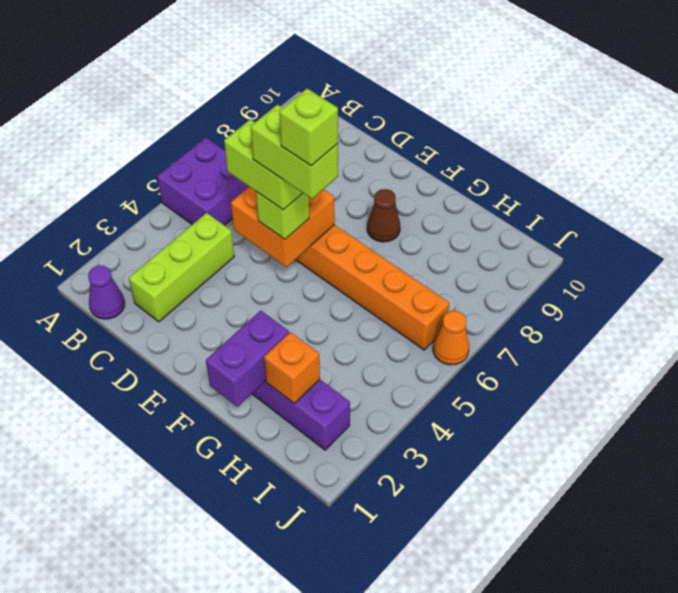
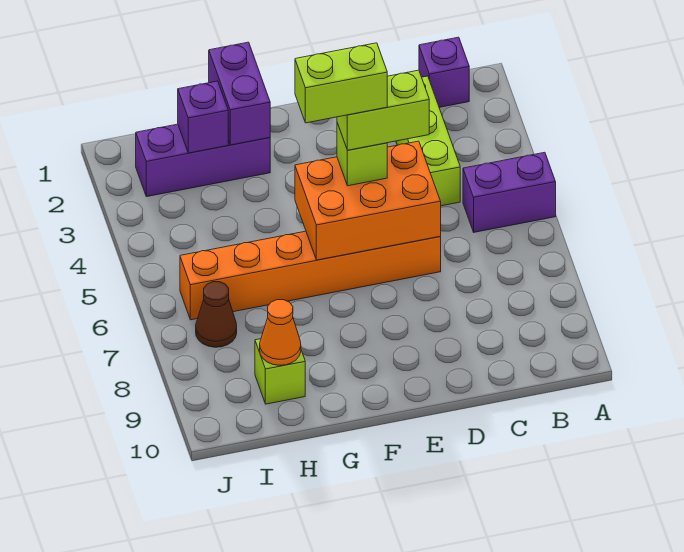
purple brick A5:B6 level 1 -> purple brick A5:B5 level 1
purple cone B1 level 1 -> purple brick B1 level 1
orange brick D5:E6 level 2 -> orange brick D5:F6 level 2
lime brick F5 level 6 -> lime brick H9 level 1
brown cone F8 level 1 -> brown cone I7 level 1
orange brick H2 level 2 -> purple brick H2 level 2
orange cone J6 level 1 -> orange cone H9 level 2

